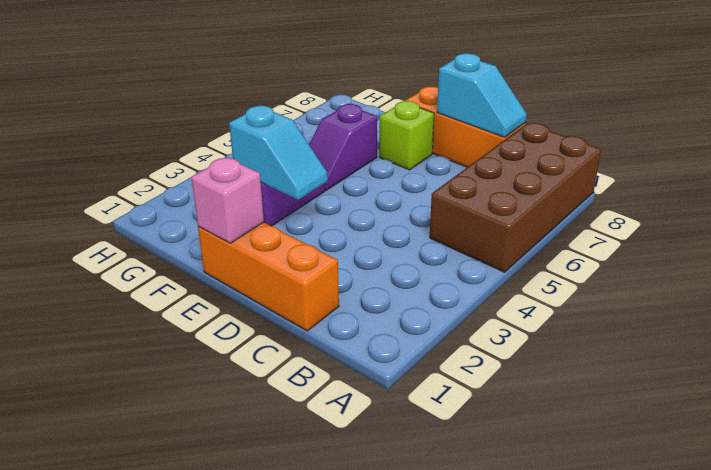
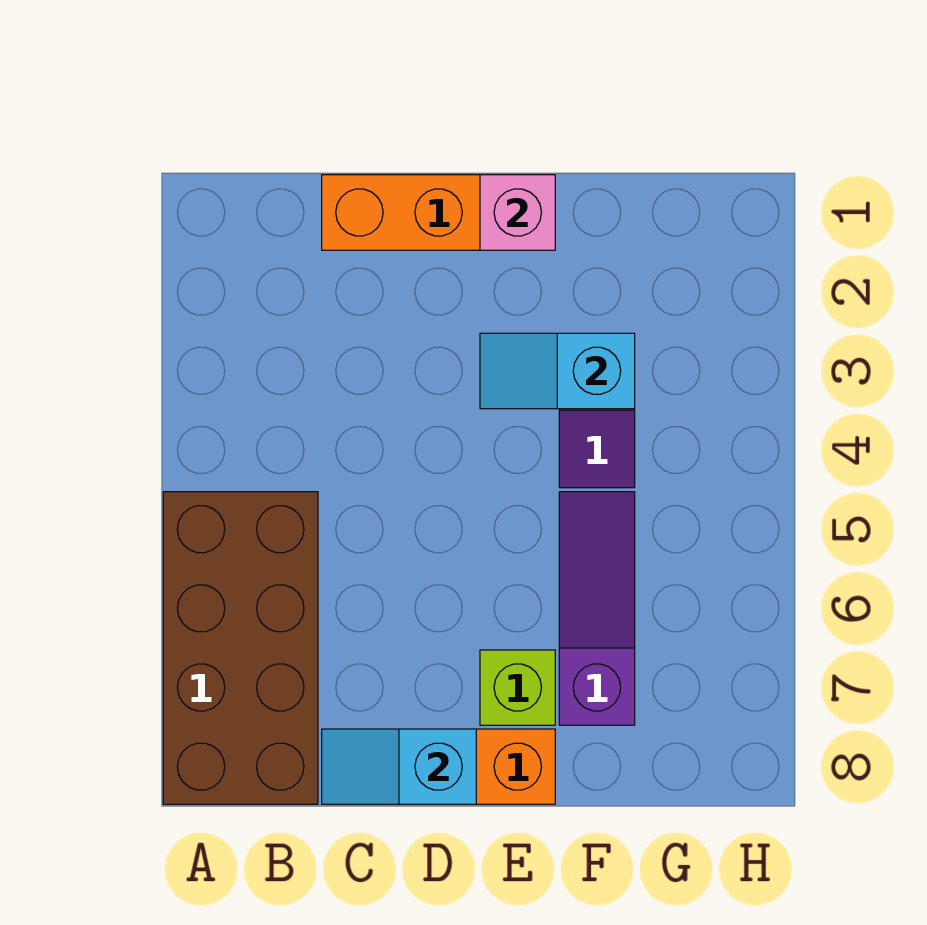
purple slope F5:F6 level 1 top 6 -> purple slope F5:F7 level 1 top 7

